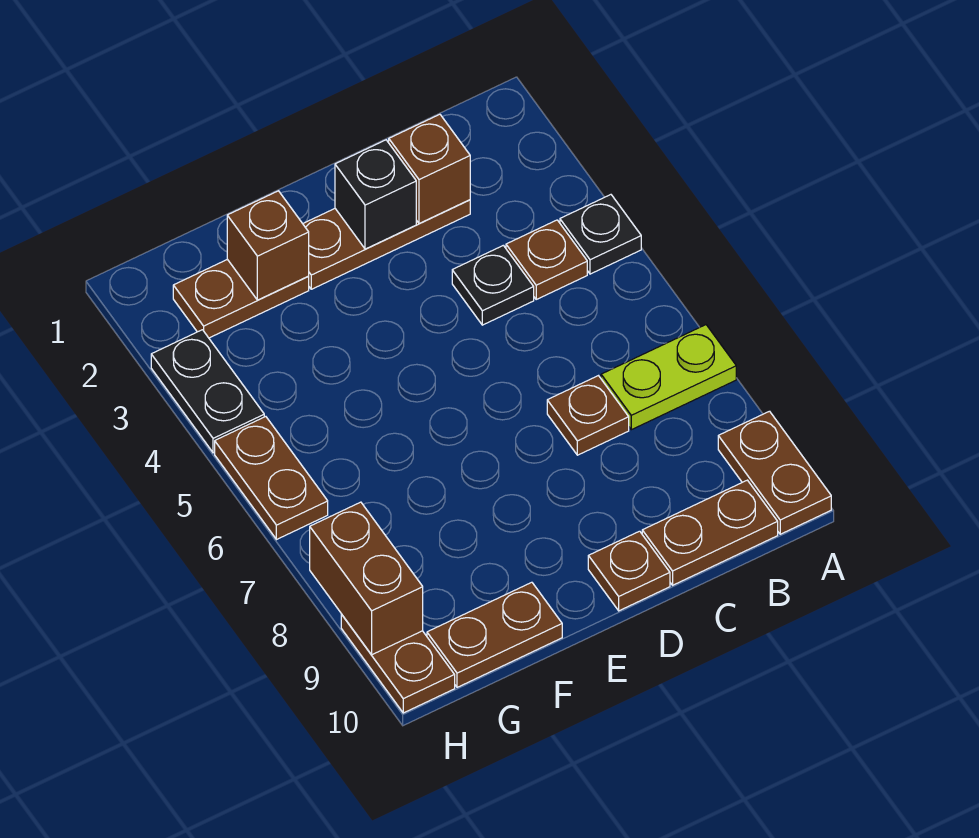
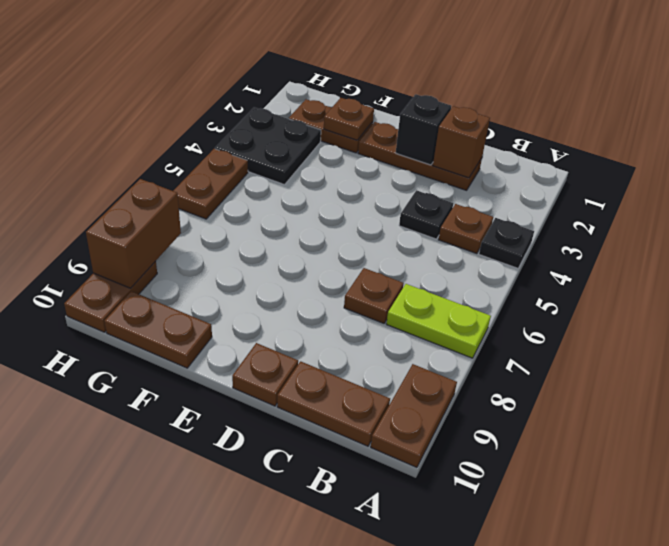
brown brick F2 level 2 -> brown plate F2 level 2
black plate H3:H4 level 1 -> black plate G3:H4 level 1

